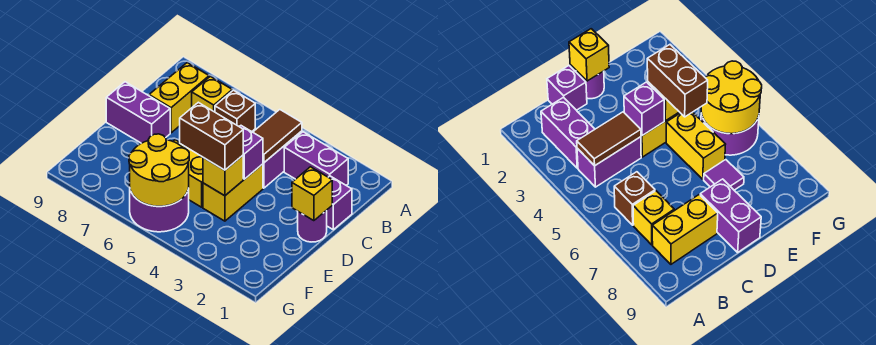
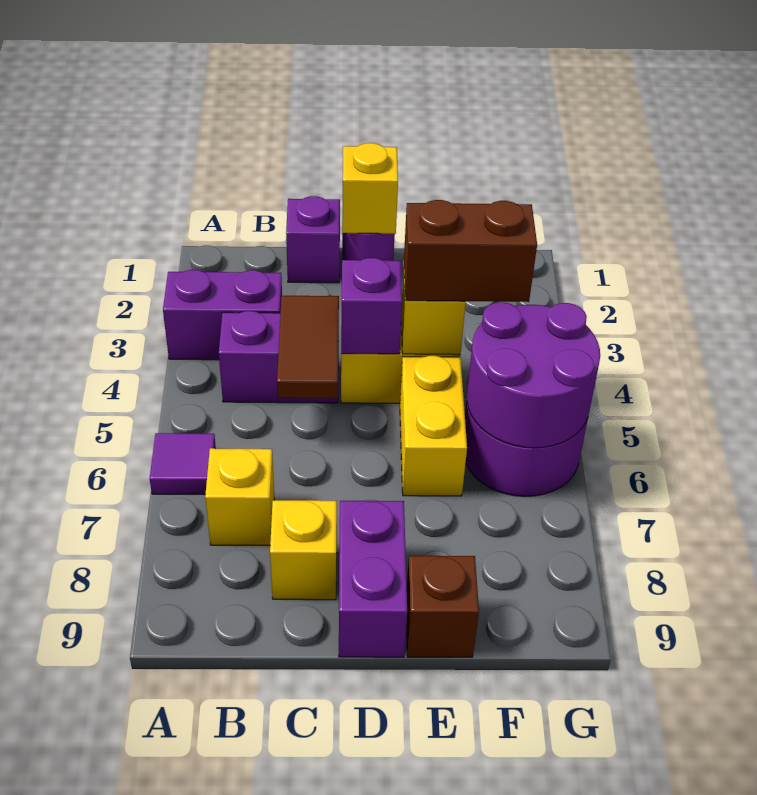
purple brick B2:B3 level 1 -> purple brick A3:B3 level 1
brown tile B4:C4 level 2 -> brown tile C4:C5 level 2
brown brick B6 level 1 -> brown brick E9 level 1
yellow brick B8:C8 level 1 -> yellow brick C8 level 1
brown brick E4:E5 level 3 -> brown brick E4:F4 level 3
purple tile E7 level 1 -> purple tile A6 level 1
yellow round brick F5:G6 level 2 -> purple round brick F5:G6 level 2

